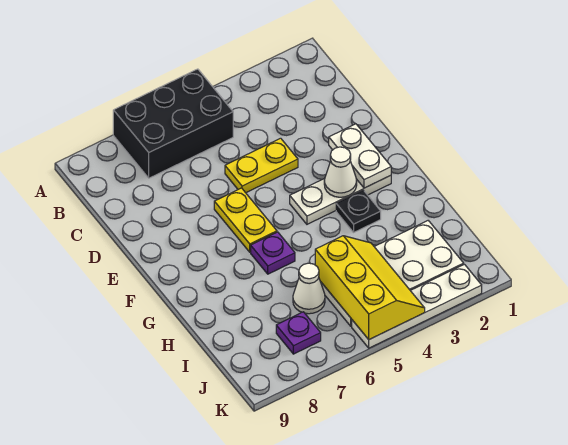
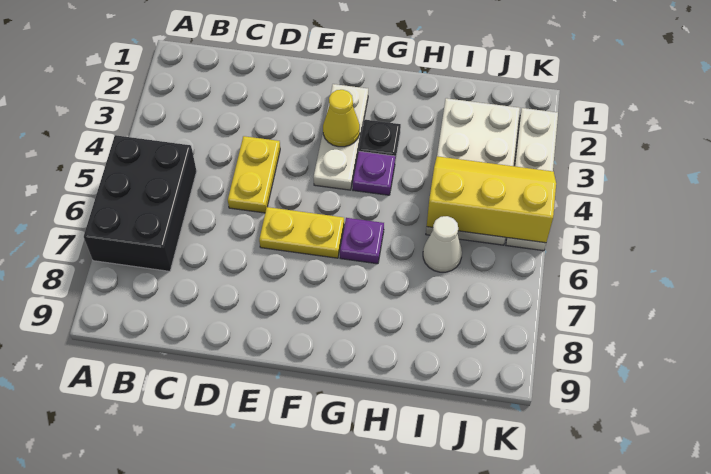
white plate E2:F2 level 2 -> none
white cone F3 level 2 -> yellow cone F3 level 2
purple plate J7 level 1 -> purple plate G4 level 1

